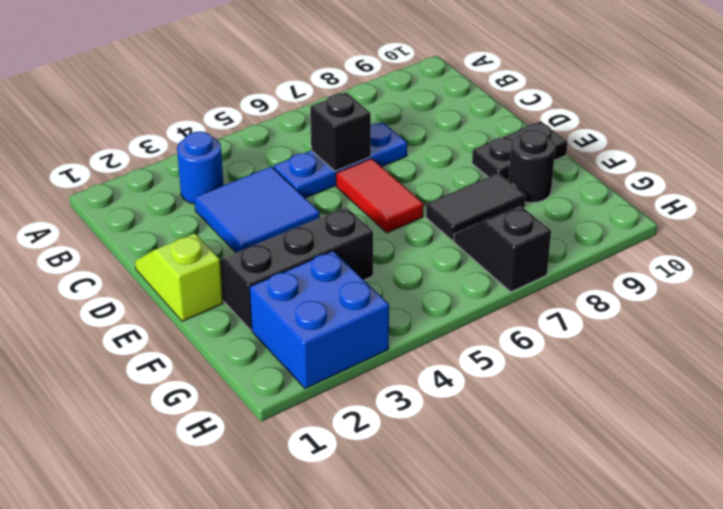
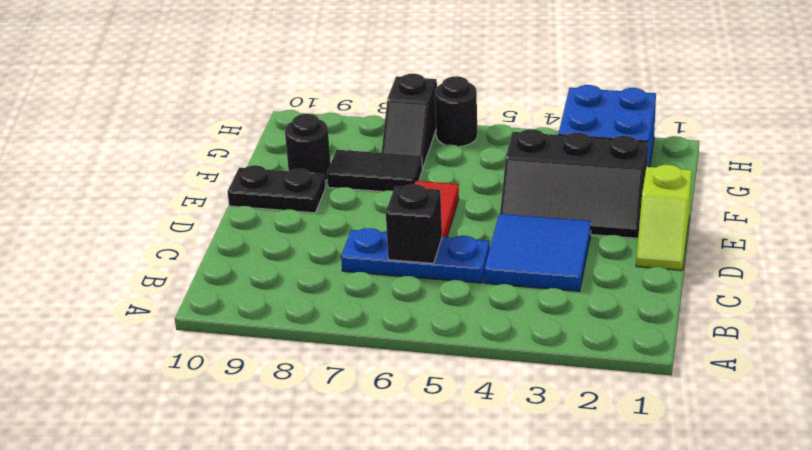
blue round brick B3 level 1 -> none
none -> black round brick H6 level 1

